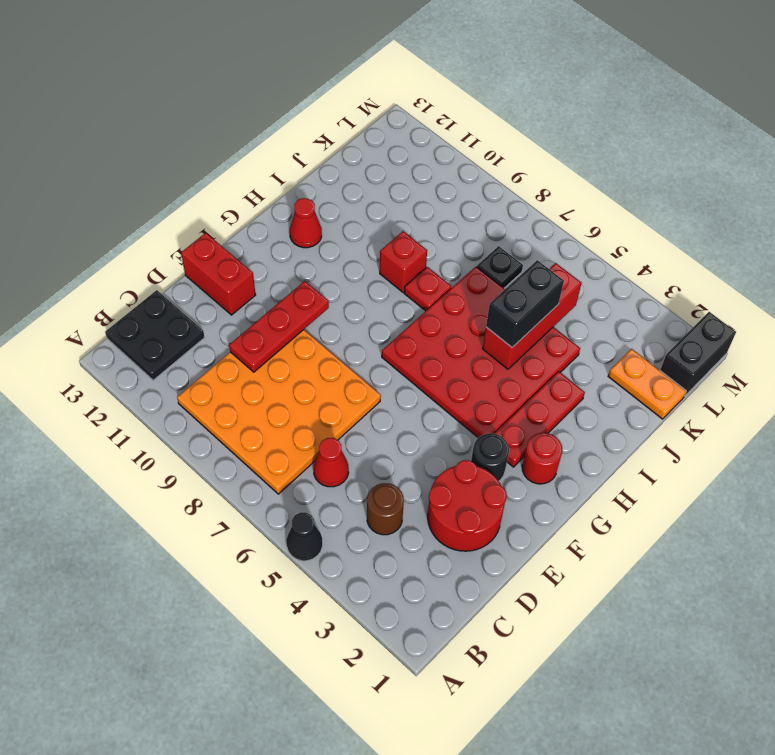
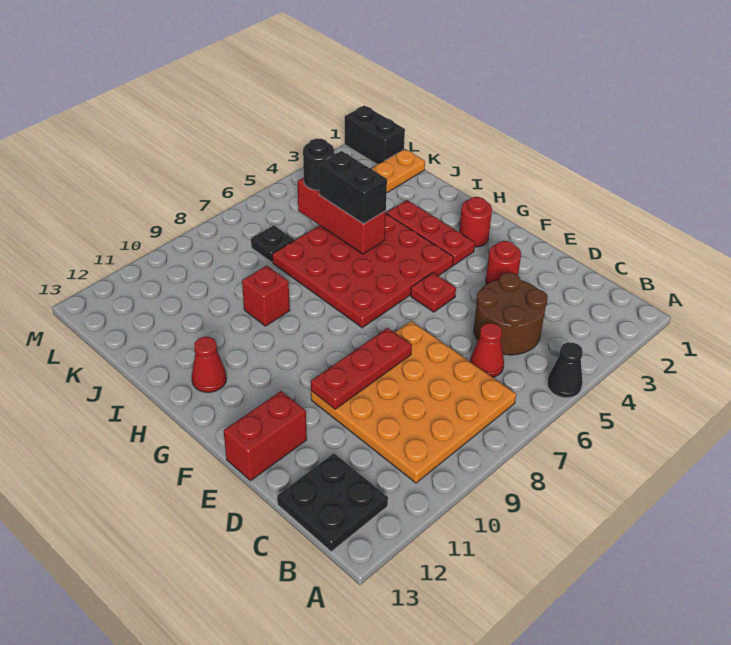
brown round brick C4 level 1 -> brown round brick C4:D5 level 1
red round brick D2:E3 level 1 -> red round brick E3 level 1
red plate D10:F10 level 2 -> red plate E8:E10 level 2
black round brick F3 level 1 -> black round brick K5 level 3
red plate I8 level 1 -> red plate F5 level 1

